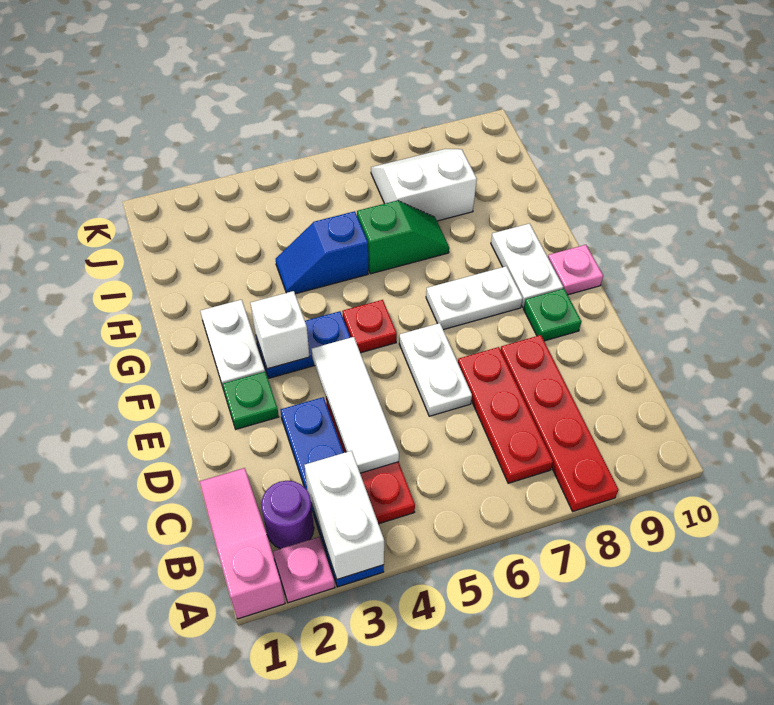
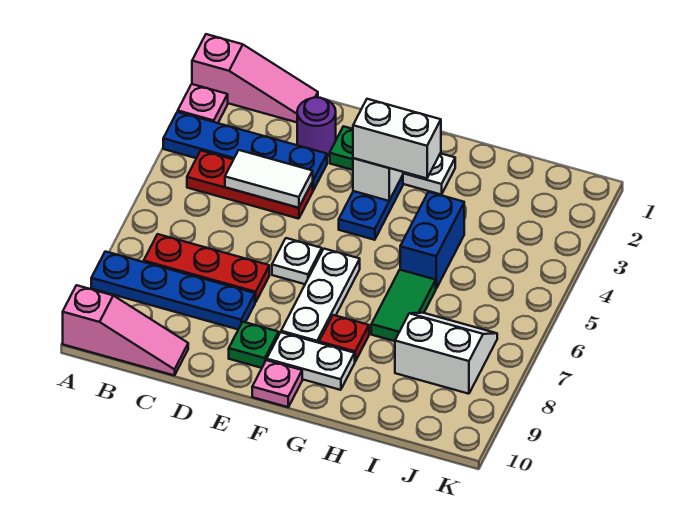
white brick A3:B3 level 2 -> white brick F3:G3 level 3
red plate A8:D8 level 1 -> blue plate A8:D8 level 1
none -> pink slope A10:C10 level 1 top A
purple round brick B2 level 1 -> purple round brick D2 level 1
white tile C4:E4 level 2 -> white tile C4:D4 level 2
white plate D6:E6 level 1 -> white plate E6 level 1
red plate F5 level 1 -> red plate G8 level 1
white plate F7:F8 level 1 -> white plate F6:F8 level 1
blue slope H4:H5 level 1 top 5 -> blue brick H4:H5 level 1
green slope H6:H7 level 1 top 6 -> green tile H6:H7 level 1
white slope I7:J8 level 1 top I -> white slope I7:J8 level 1 top 8

